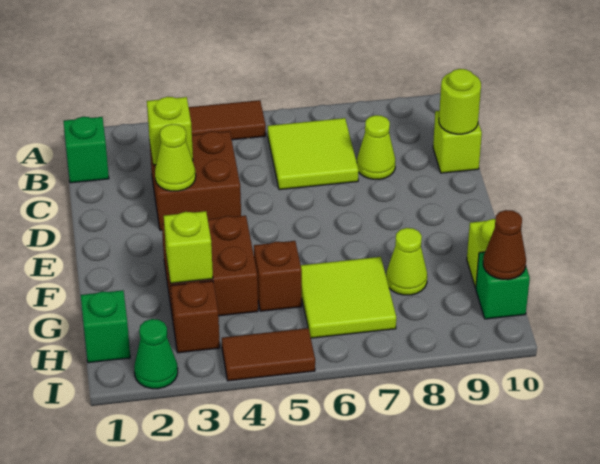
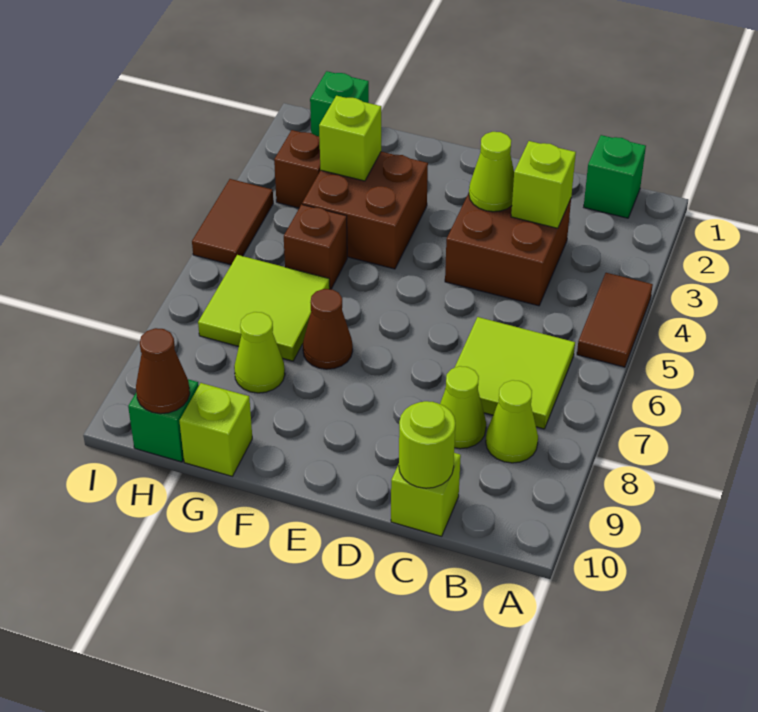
none -> lime cone B8 level 1
none -> brown cone F7 level 1
green cone I2 level 1 -> none

